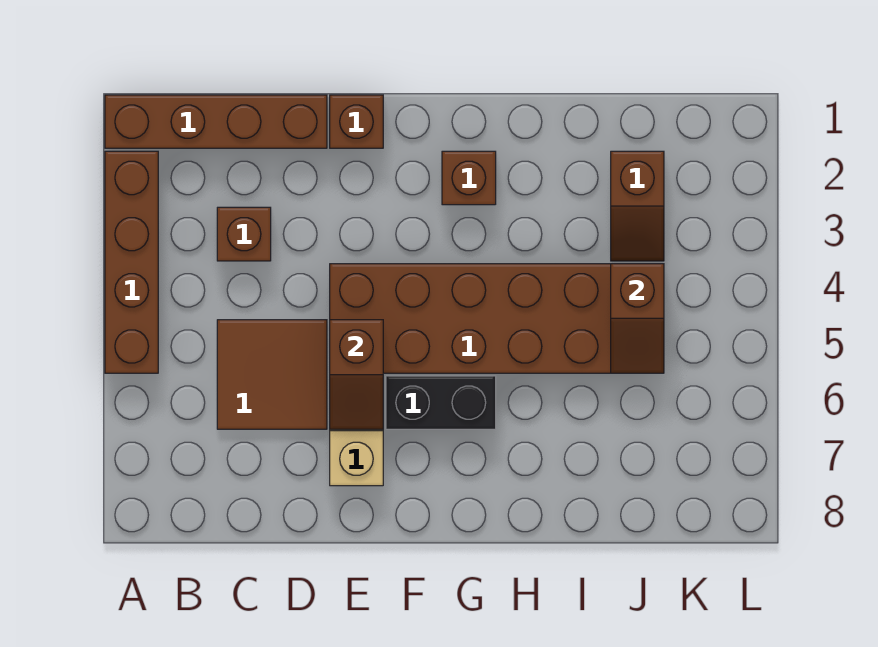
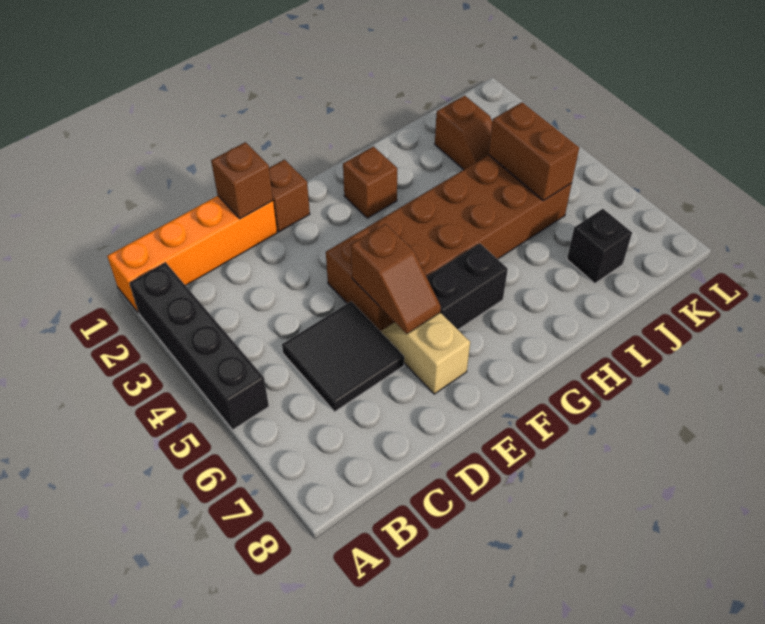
brown brick A1:D1 level 1 -> orange brick A1:D1 level 1
brown brick A2:A5 level 1 -> black brick A2:A5 level 1
brown brick C3 level 1 -> brown brick D1 level 2
brown tile C5:D6 level 1 -> black tile C5:D6 level 1
brown slope J4:J5 level 2 top 4 -> brown brick J4:J5 level 2
none -> black brick J7 level 1

